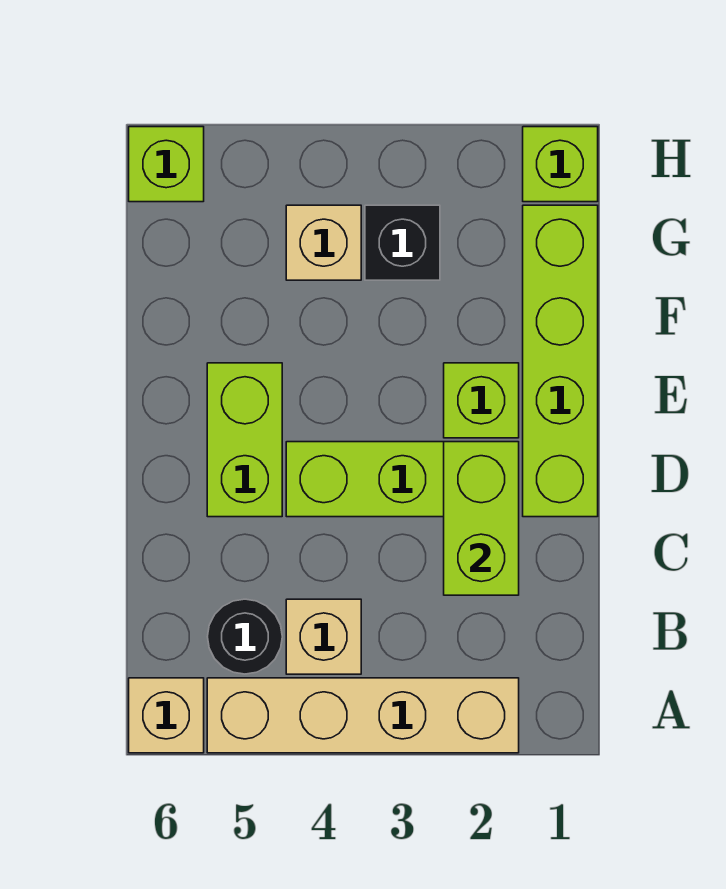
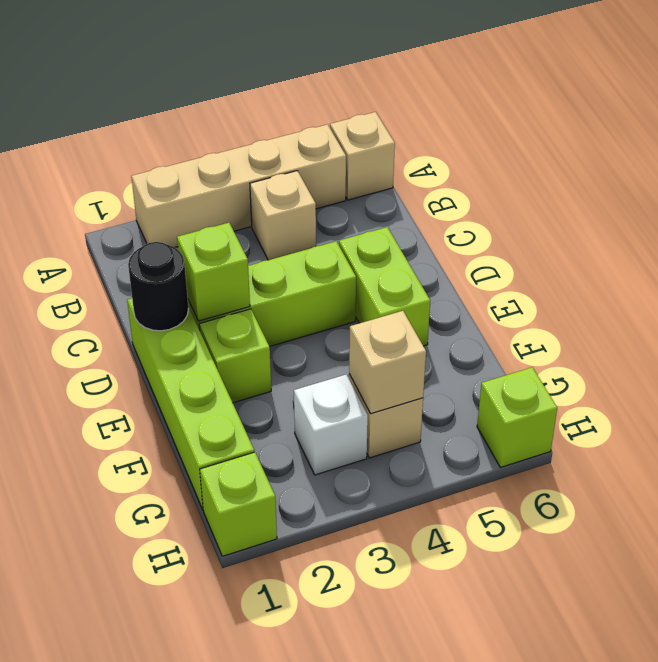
black round brick B5 level 1 -> black round brick D1 level 2
lime brick C2:D2 level 2 -> lime brick D2 level 2
black brick G3 level 1 -> white brick G3 level 1
none -> tan brick G4 level 2

